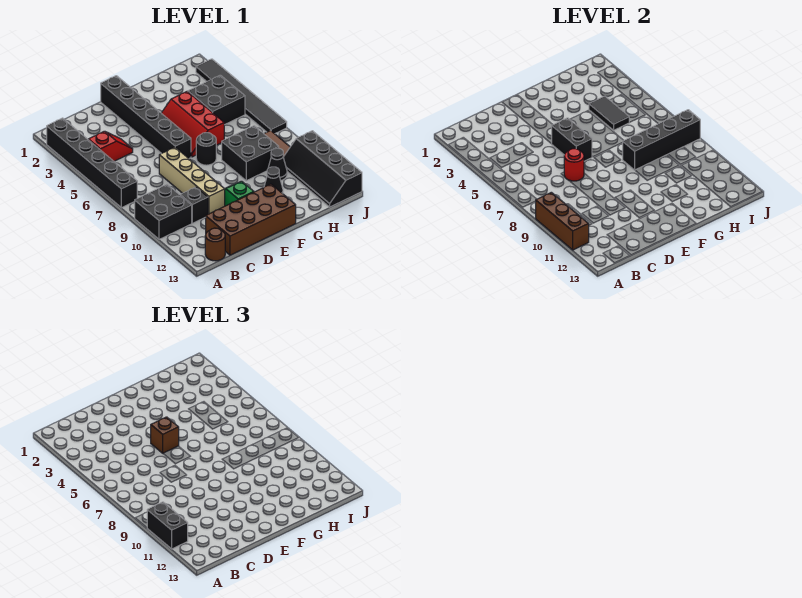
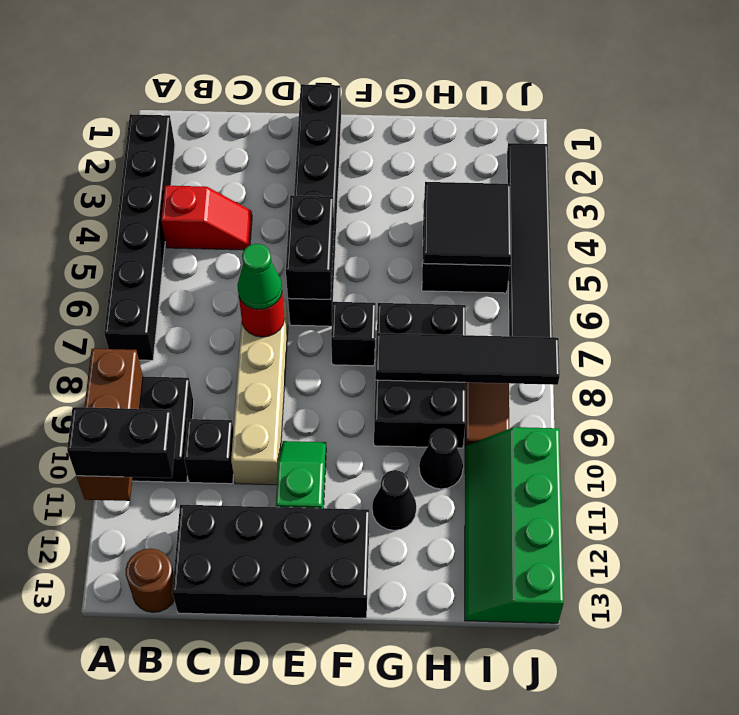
black brick A10:A11 level 3 -> black brick A11:B11 level 3
brown brick C12:F13 level 1 -> black brick C12:F13 level 1
none -> green cone D7 level 3
brown brick E5 level 3 -> none
red slope F4:G6 level 1 top G -> none
black round brick F7 level 1 -> black brick F7 level 1
black brick G8:H9 level 1 -> black brick G7:H9 level 1
black brick G8:J8 level 2 -> black tile G8:J8 level 2
black tile H4:H5 level 2 -> black tile H4:I5 level 2
black slope I10:J13 level 1 top J -> green slope I10:J13 level 1 top J

